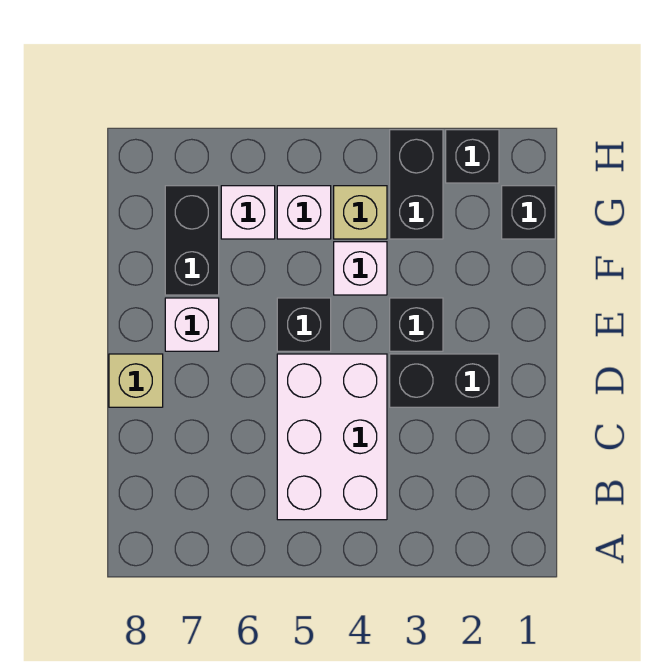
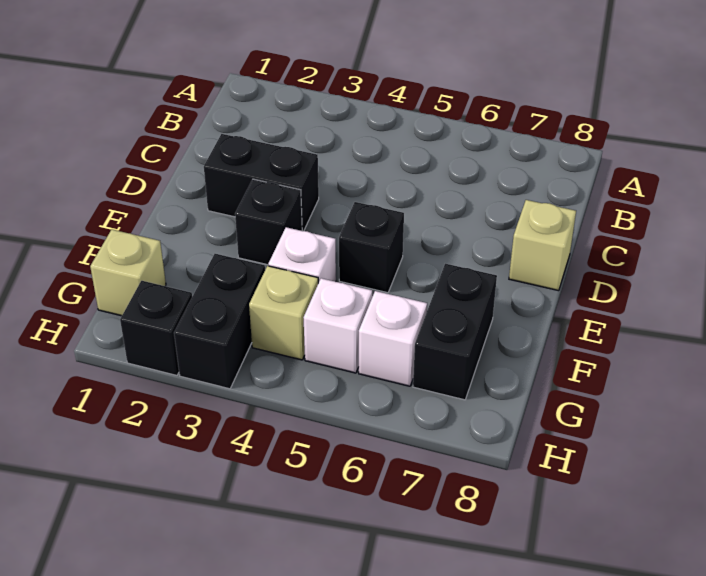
white brick B4:D5 level 1 -> none
white brick E7 level 1 -> none
black brick G1 level 1 -> tan brick G1 level 1

